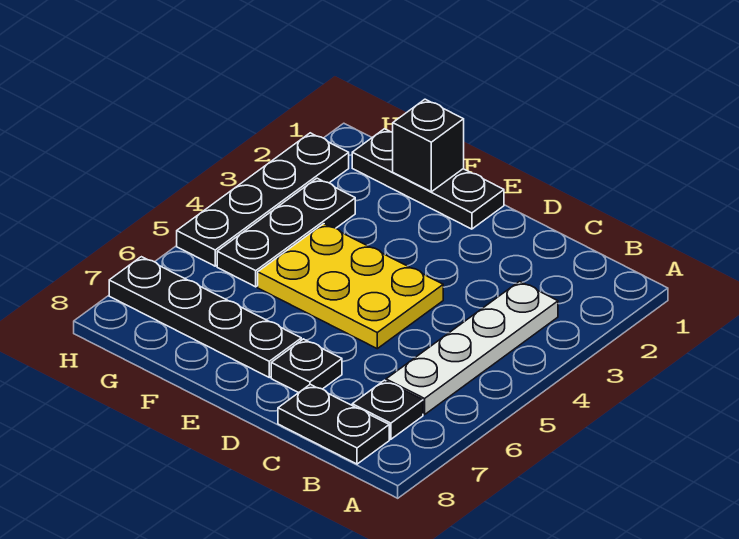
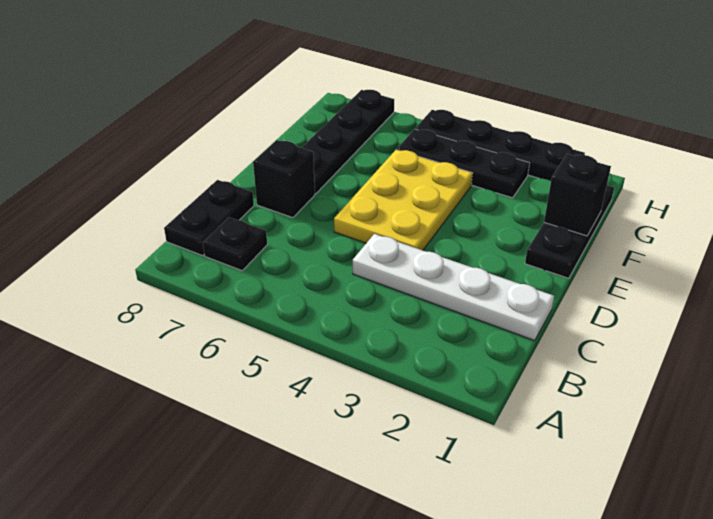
white plate B3:B6 level 1 -> white plate C1:C4 level 1
black plate D7 level 1 -> black brick D7 level 1

